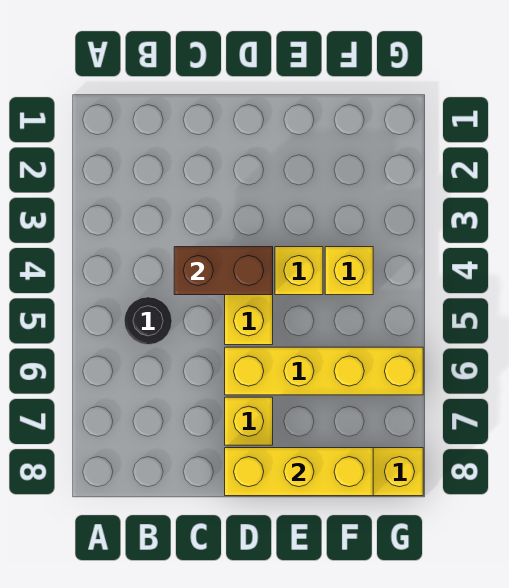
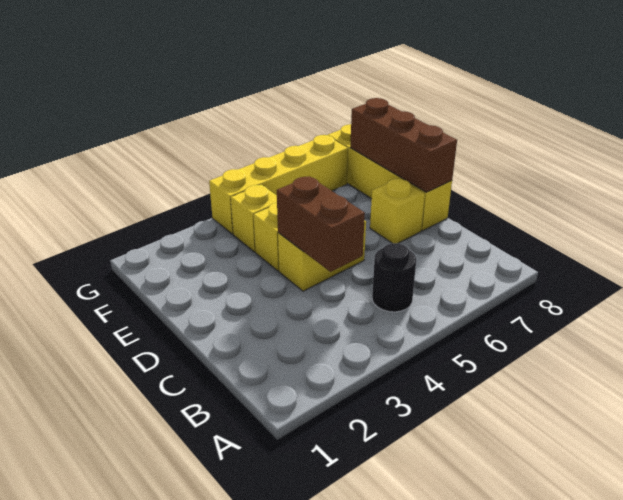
yellow brick D6:G6 level 1 -> yellow brick G4:G7 level 1
yellow brick D8:F8 level 2 -> brown brick D8:F8 level 2

